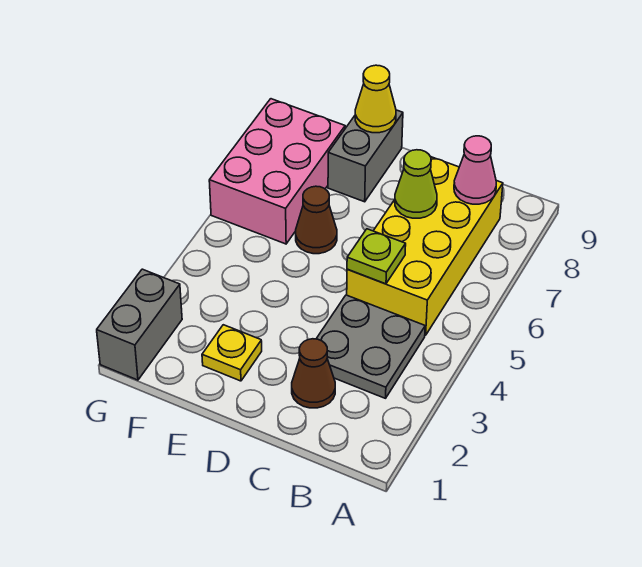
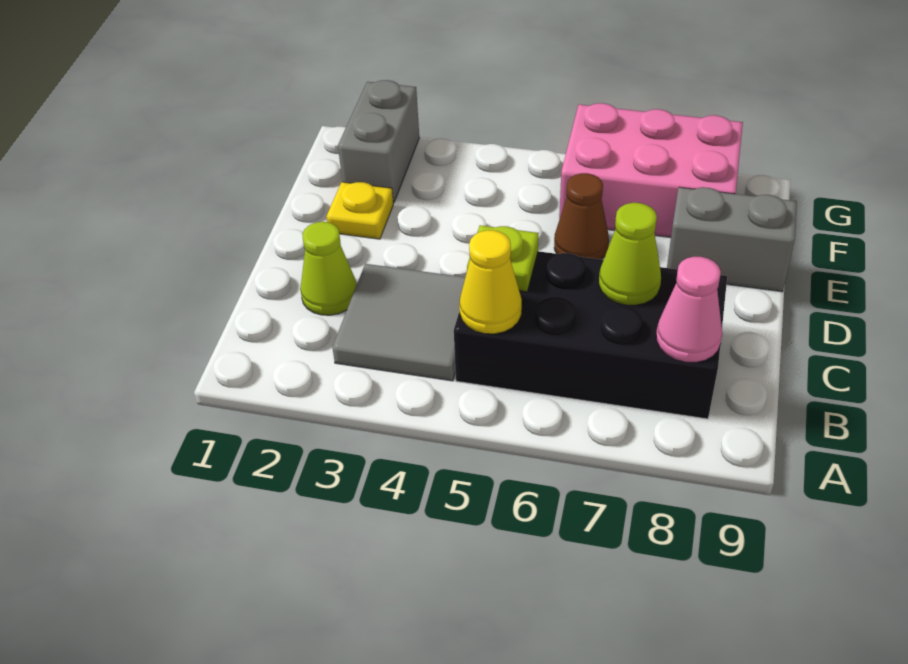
grey plate B3:C4 level 1 -> grey tile B3:C4 level 1
yellow brick B5:C8 level 1 -> black brick B5:C8 level 1
brown cone C2 level 1 -> lime cone C2 level 1
yellow cone E9 level 2 -> yellow cone B5 level 2
grey brick G1:G2 level 1 -> grey brick F2:G2 level 1

